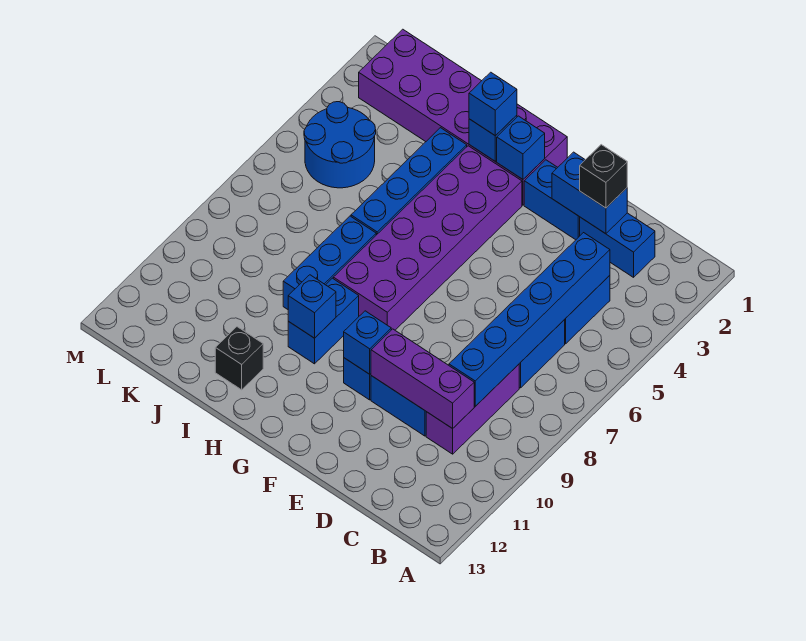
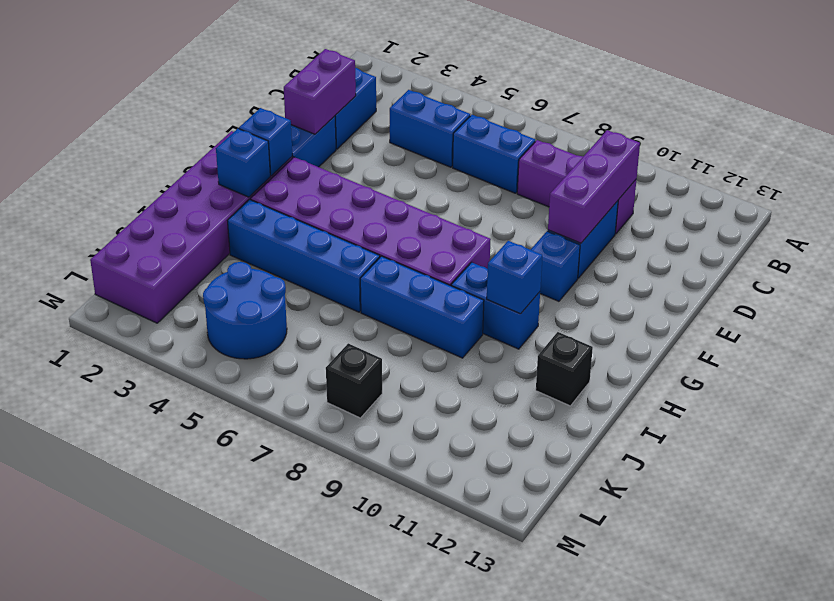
blue brick C4:C9 level 2 -> none
blue brick D2:E2 level 2 -> purple brick D2:E2 level 2
black brick D2 level 3 -> black brick L8 level 1
blue brick F10 level 2 -> none
blue brick H2 level 3 -> none

